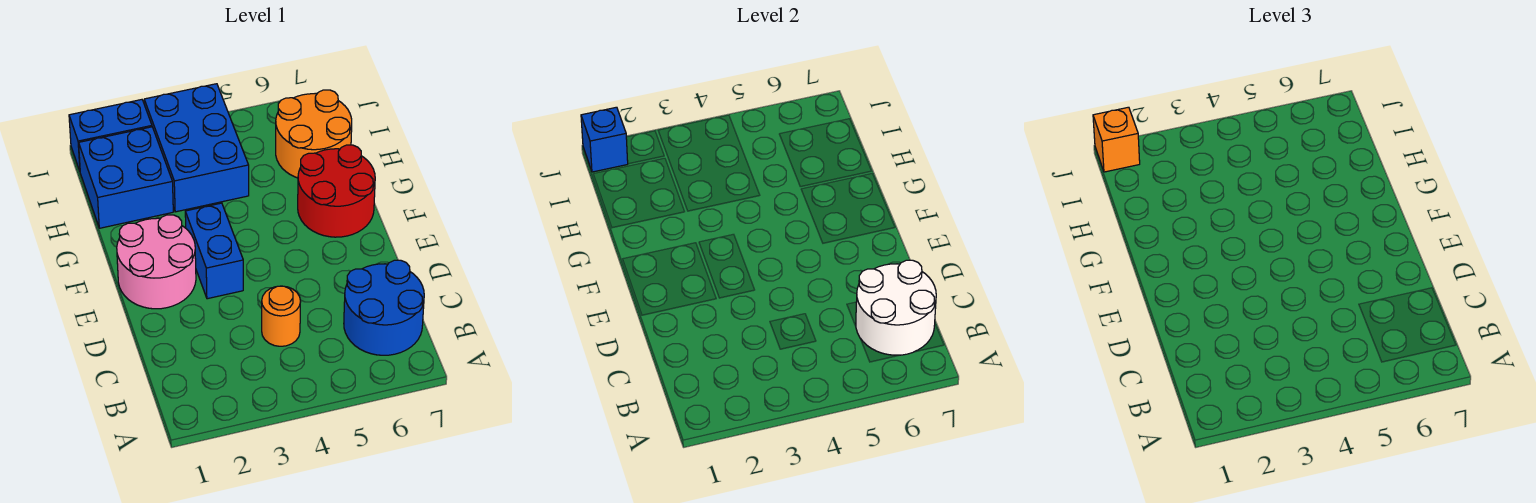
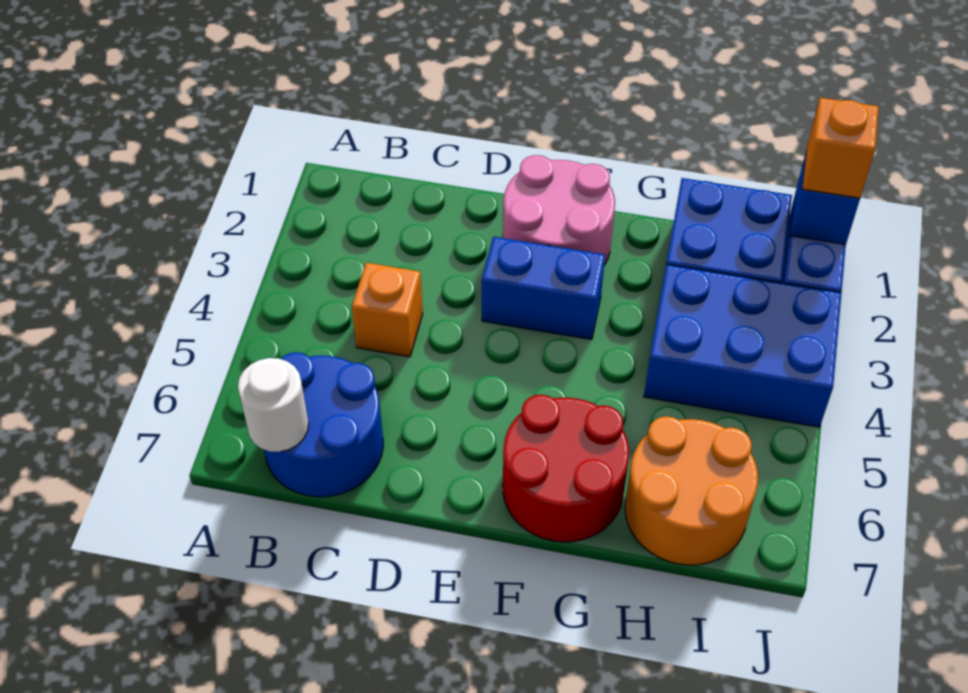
white round brick B6:C7 level 2 -> white round brick B7 level 2
orange round brick C4 level 1 -> orange brick C4 level 1

